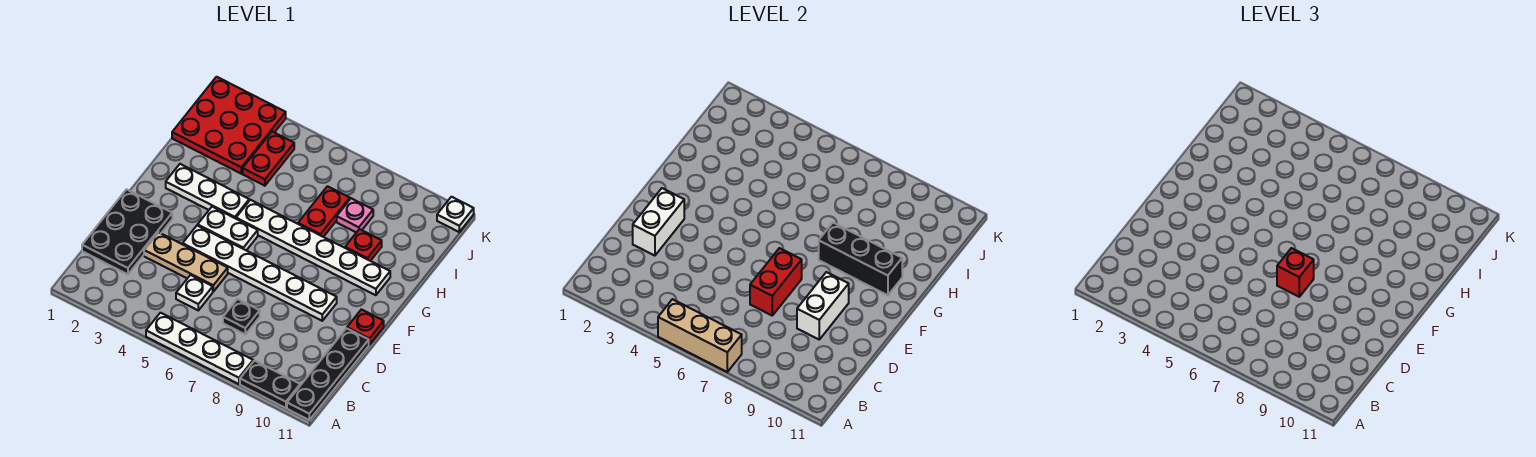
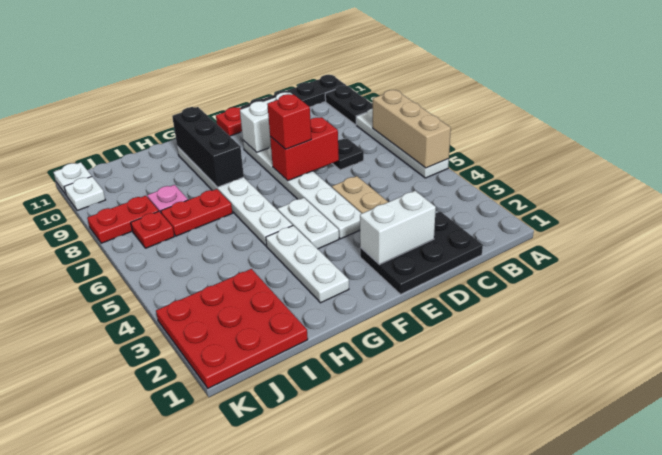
white plate C5 level 1 -> white plate K10 level 1
red plate H9 level 1 -> red plate J7 level 1
red plate I4:J4 level 1 -> red plate J8:K8 level 1

